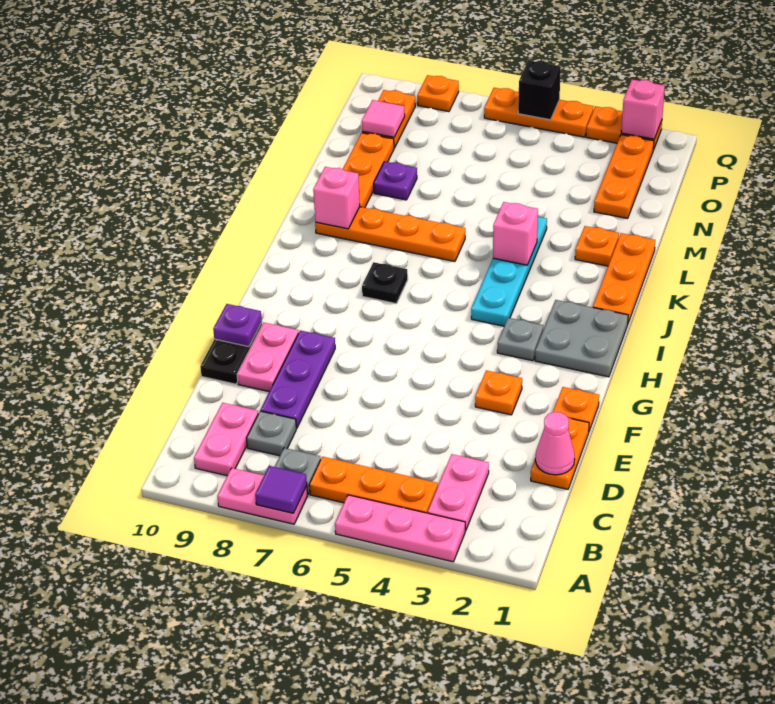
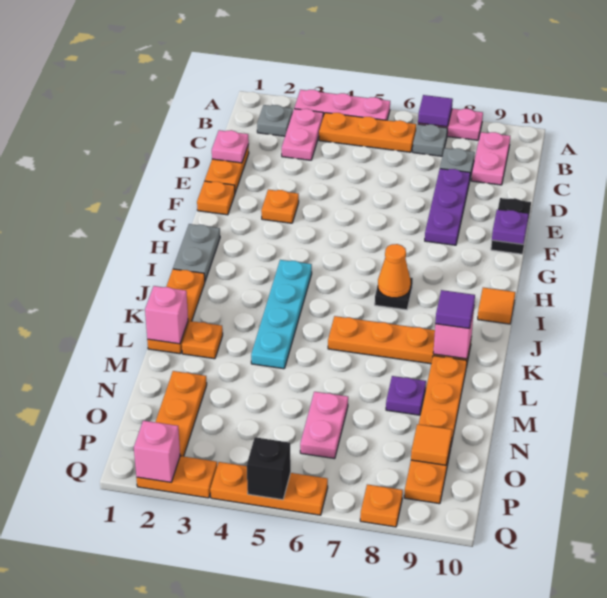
pink cone D1 level 2 -> pink plate D1 level 2
pink plate E9:F9 level 1 -> pink plate N6:O6 level 1
grey plate H1:I2 level 1 -> grey plate H1:I1 level 1
grey plate H3 level 1 -> grey plate B2 level 1
none -> orange cone I7 level 2
none -> orange tile I10 level 1
pink brick K4 level 2 -> pink brick L1 level 2
none -> purple tile K9 level 3
pink tile O9 level 2 -> orange tile O9 level 2

